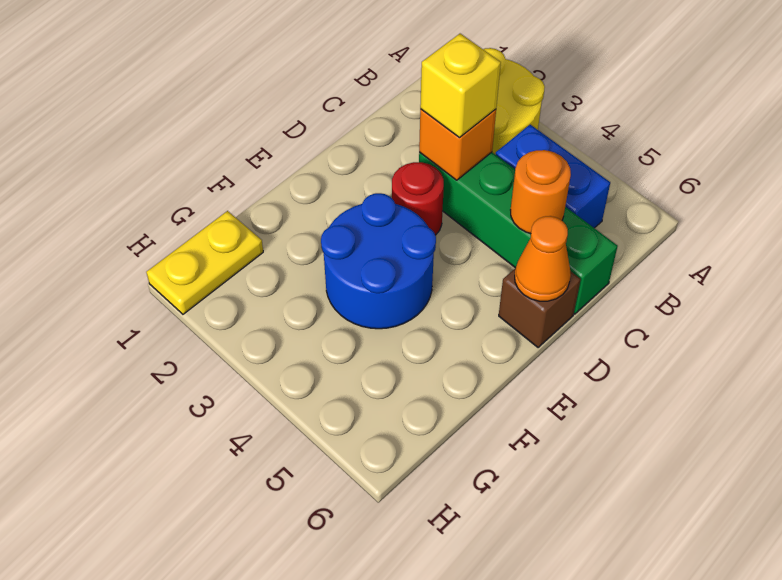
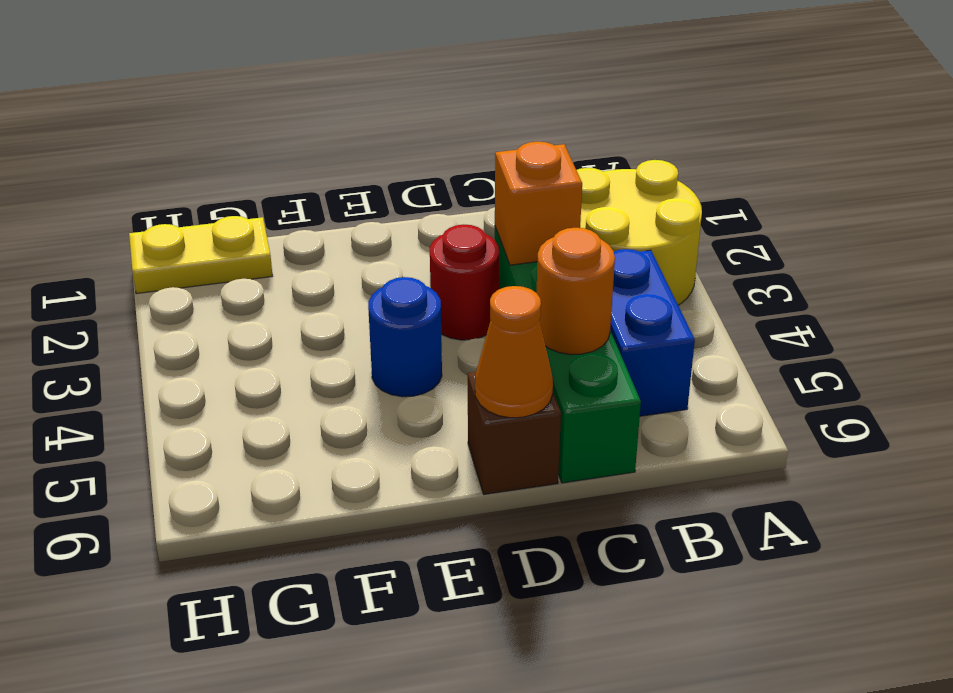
yellow brick C3 level 3 -> none
blue round brick E3:F4 level 1 -> blue round brick E4 level 1

